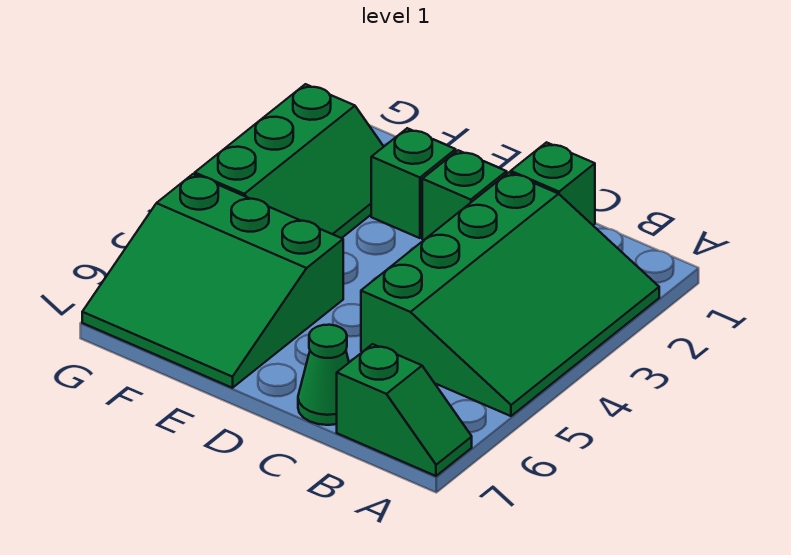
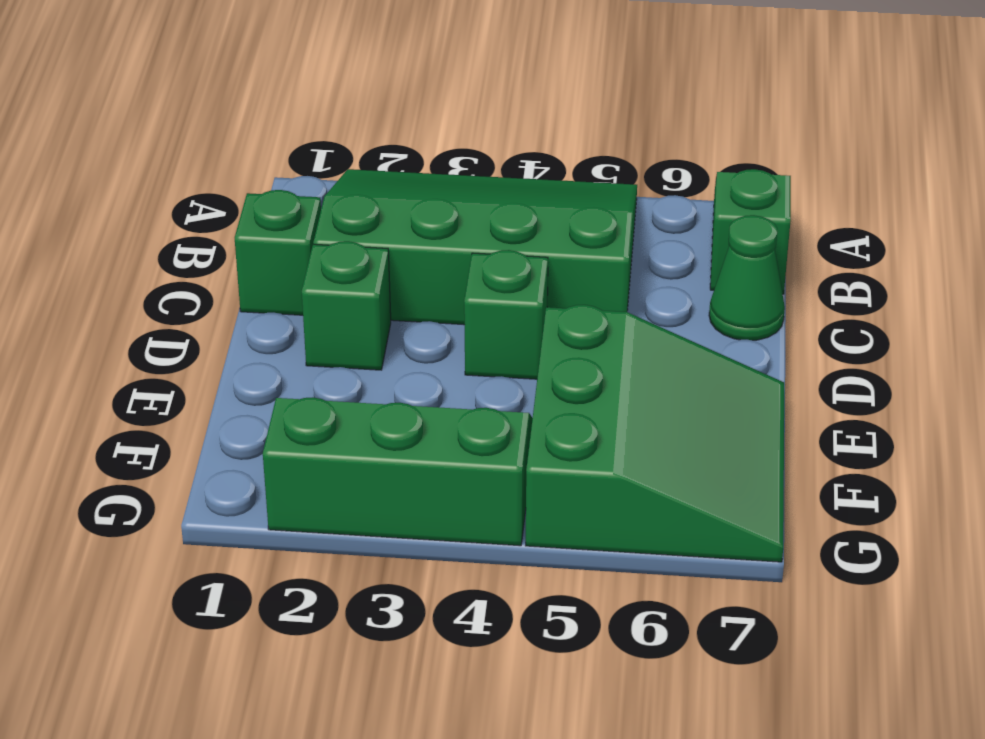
green brick E2 level 1 -> green brick D4 level 1

